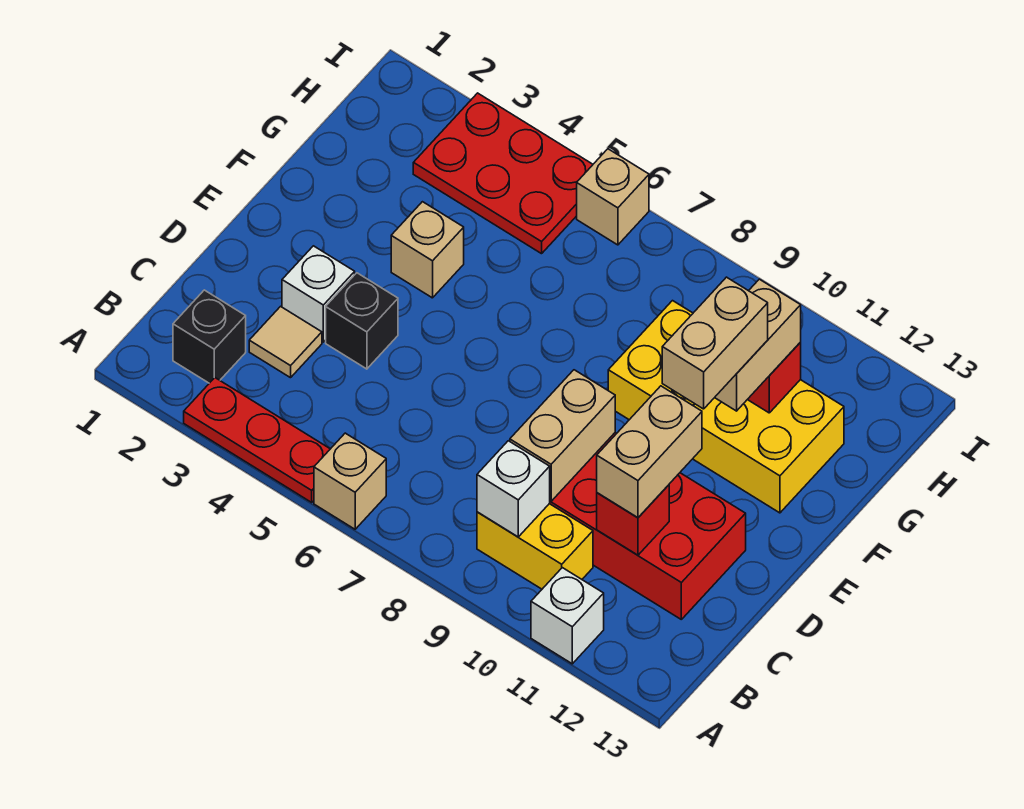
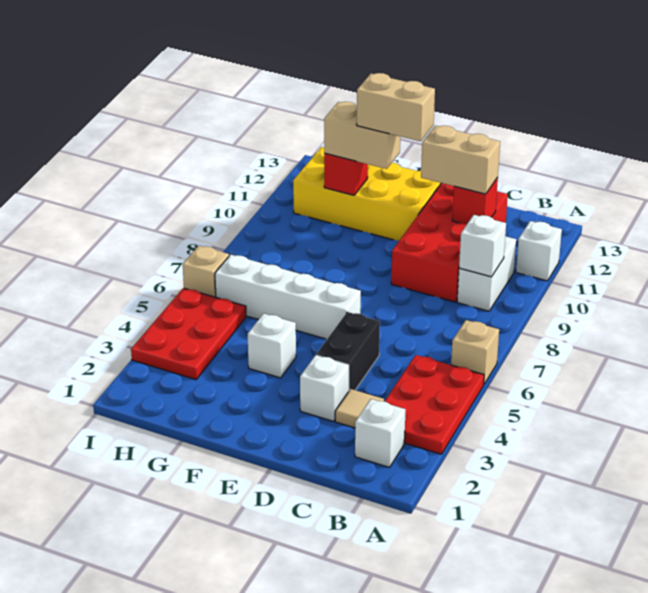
red plate A3:A5 level 1 -> red plate A3:B5 level 1
black brick B2 level 1 -> white brick B2 level 1
yellow brick B9:B10 level 1 -> white brick B9:B10 level 1
tan brick C9:D9 level 2 -> none
black brick D4 level 1 -> black brick D4:D5 level 1
none -> white brick E6:H6 level 1
tan brick F4 level 1 -> white brick F4 level 1
yellow brick F9:G12 level 1 -> yellow brick E11:H12 level 1

